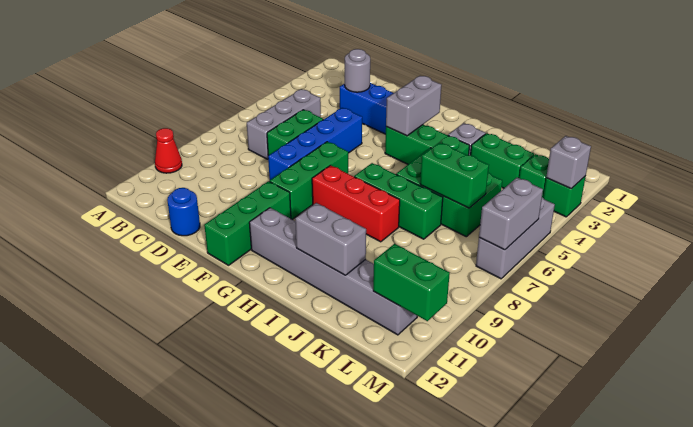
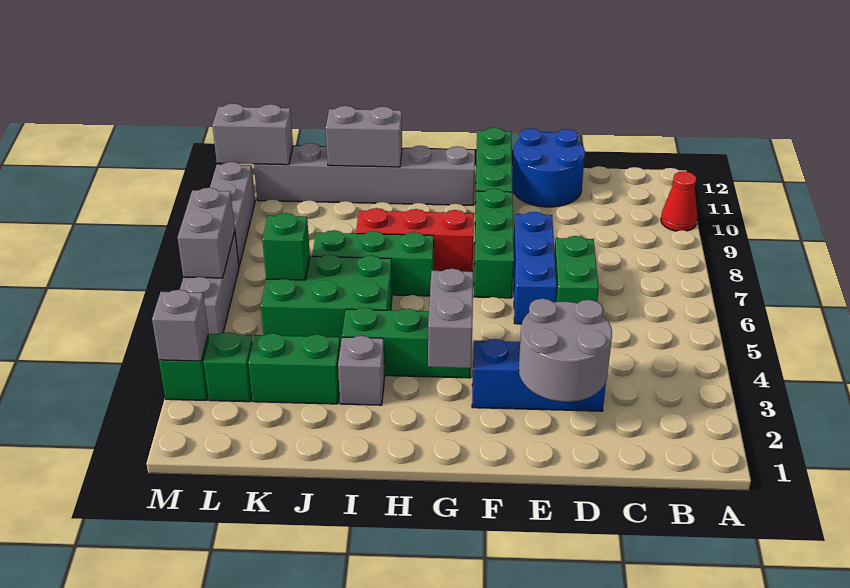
grey brick C5:C7 level 1 -> grey brick M8:M10 level 1
grey round brick D3 level 2 -> grey round brick D2:E3 level 2
blue round brick D12 level 1 -> blue round brick D11:E12 level 1
blue brick E5:E8 level 1 -> blue brick E6:E8 level 1
green brick J6:K6 level 2 -> green brick K6 level 2
green brick L11:M11 level 2 -> grey brick L11:M11 level 2

